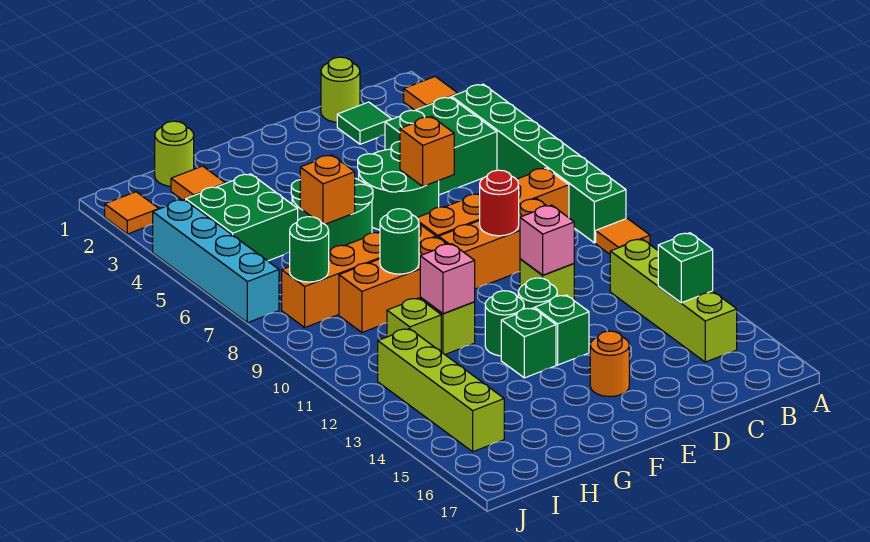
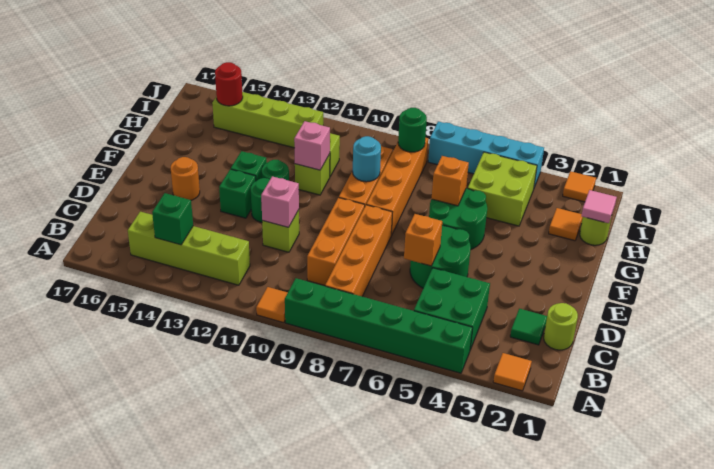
red round brick D9 level 2 -> red round brick I15 level 2
green round brick G9 level 2 -> cyan round brick G9 level 2
none -> pink tile H1 level 2
green brick H4:I5 level 1 -> lime brick H4:I5 level 1

